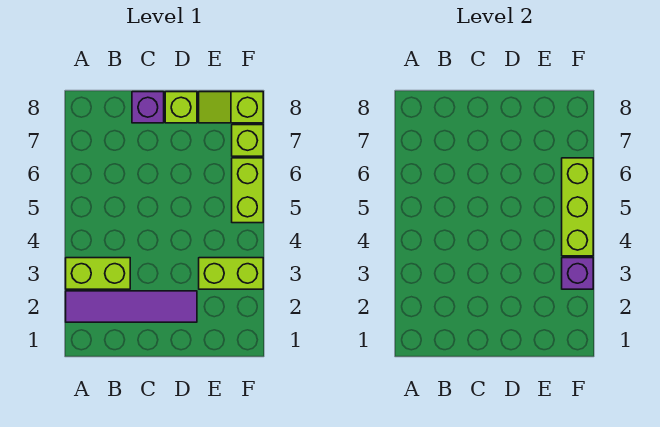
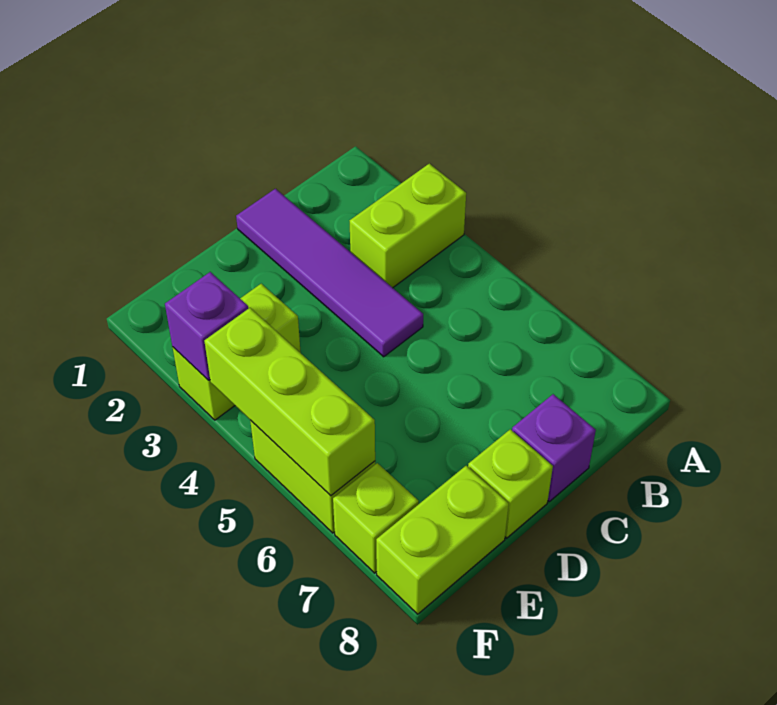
purple tile A2:D2 level 1 -> purple tile C1:C4 level 1
lime slope E8:F8 level 1 top F -> lime brick E8:F8 level 1

